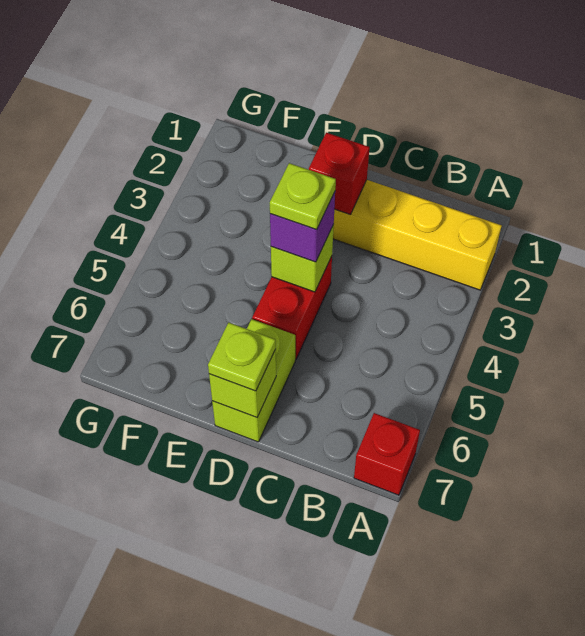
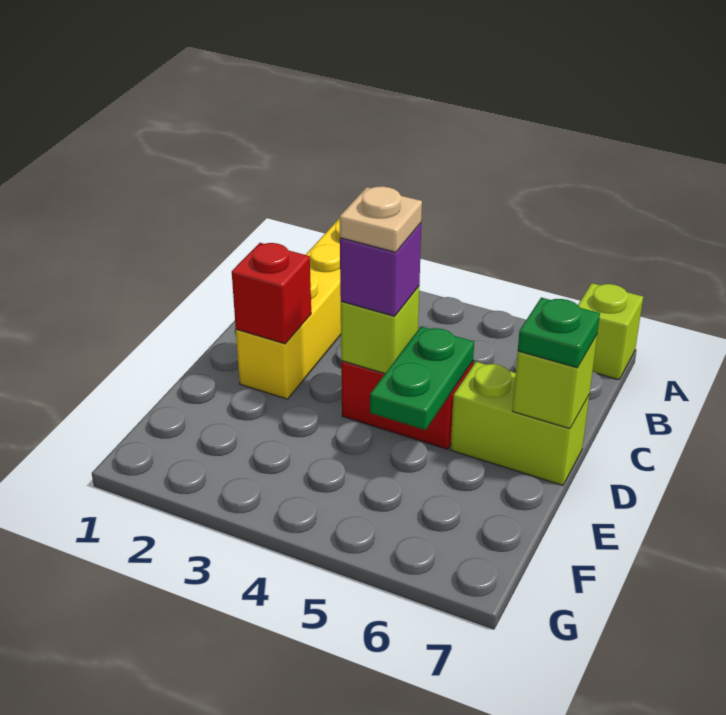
red brick A7 level 1 -> lime brick A7 level 1
lime plate D4 level 4 -> tan plate D4 level 4
none -> green plate D5:E5 level 2
lime plate D7 level 3 -> green plate D7 level 3

